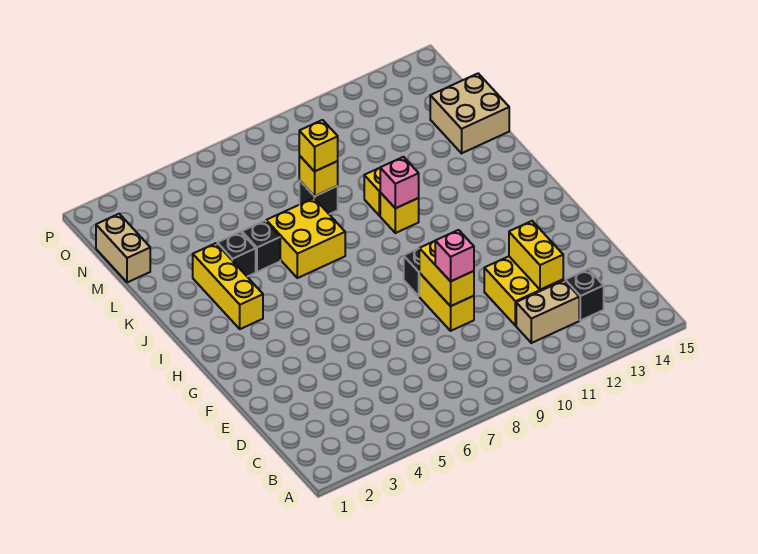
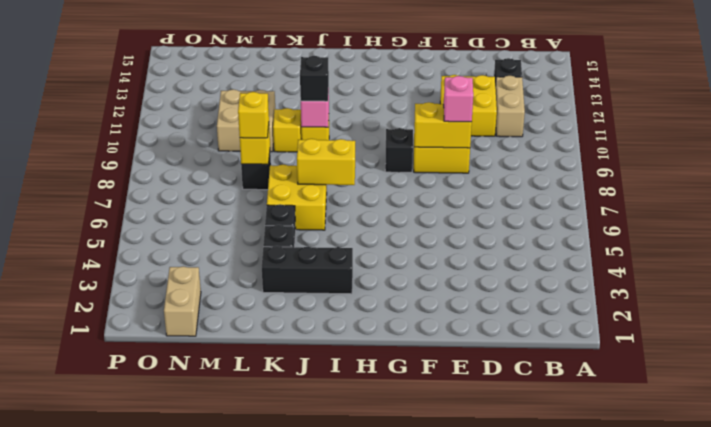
yellow brick D12:E12 level 2 -> yellow brick I7:J7 level 2
yellow brick I3:K3 level 1 -> black brick I3:K3 level 1
none -> black brick J10 level 3
tan brick L14:M15 level 1 -> tan brick L10:M11 level 1
tan brick M1:N1 level 1 -> tan brick N1:N2 level 1

